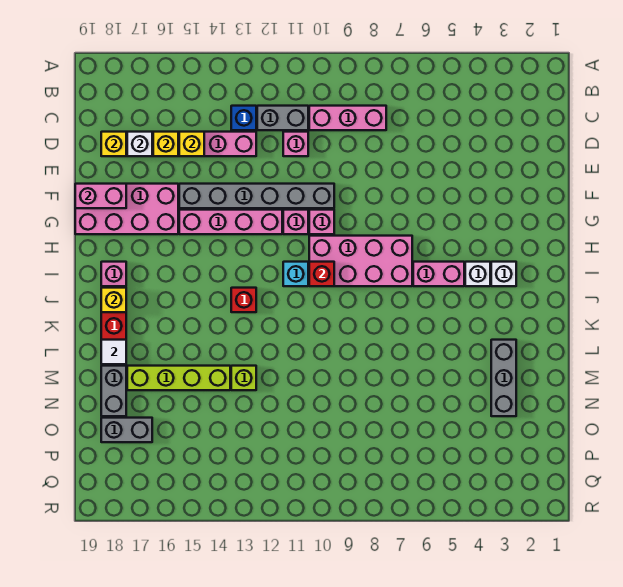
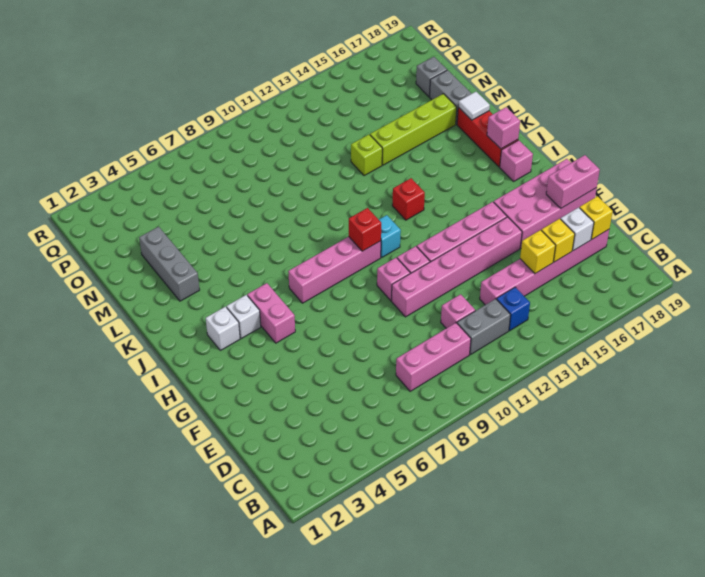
grey brick F10:F15 level 1 -> pink brick F10:F15 level 1
pink brick H7:I10 level 1 -> pink brick I7:I10 level 1
pink brick I5:I6 level 1 -> pink brick H5:I5 level 1
yellow brick J18 level 2 -> pink brick J18 level 2
grey brick O17:O18 level 1 -> grey brick O18 level 1

